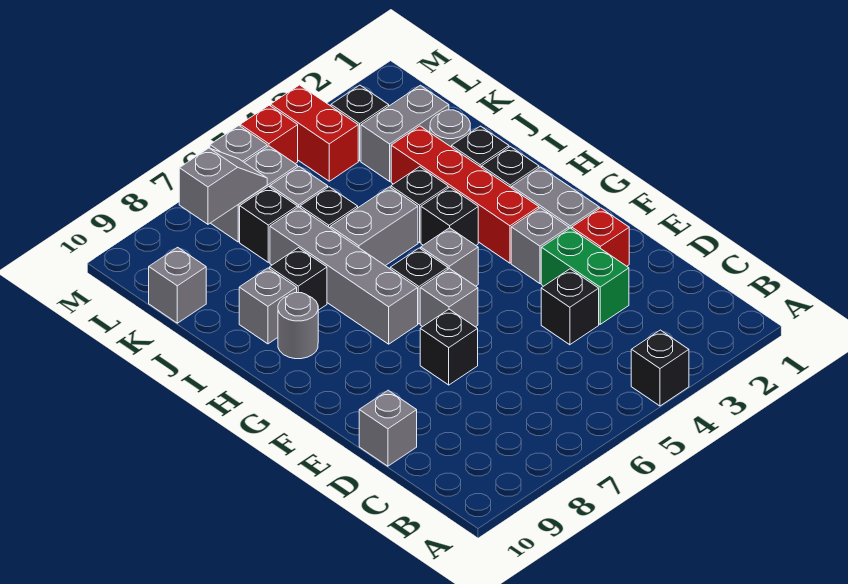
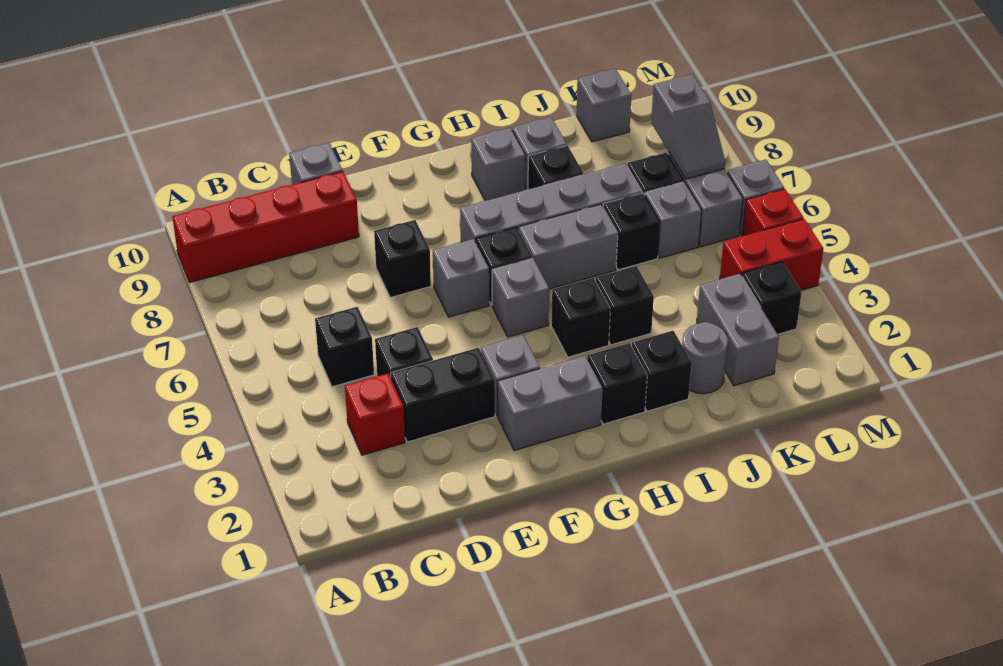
black brick A4 level 1 -> black brick C5 level 1
green brick D3:E3 level 1 -> black brick D3:E3 level 1
red brick E2 level 1 -> red brick C3 level 1
red brick G3:J3 level 1 -> red brick A9:D9 level 1
grey round brick H9 level 1 -> grey brick H9 level 1
grey brick I5:I6 level 1 -> grey brick H6:I6 level 1

